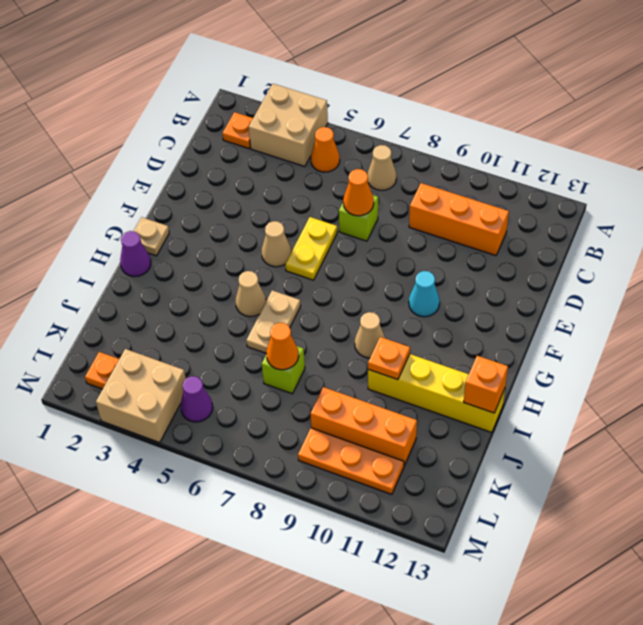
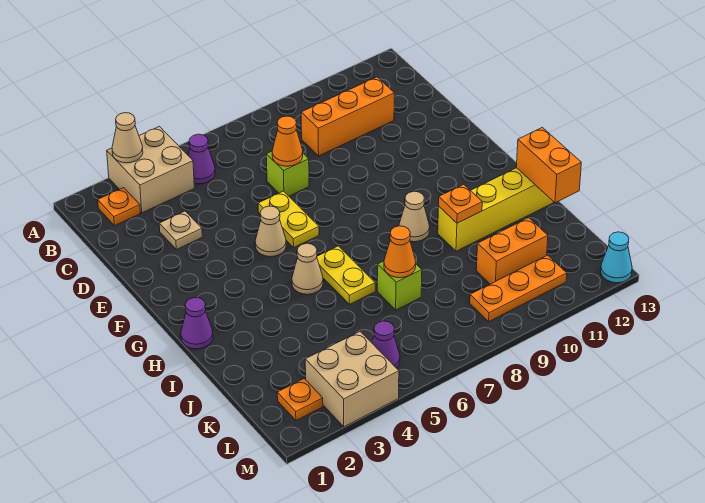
orange cone B5 level 1 -> purple cone B5 level 1
tan cone B7 level 1 -> tan cone A3 level 2
cyan cone F10 level 1 -> cyan cone M13 level 1
tan plate G1 level 1 -> tan plate D3 level 1
tan plate H6:I6 level 1 -> yellow plate H6:I6 level 1
orange brick I13 level 2 -> orange brick I13:J13 level 2
orange brick K9:K11 level 1 -> orange brick K10:K11 level 1

